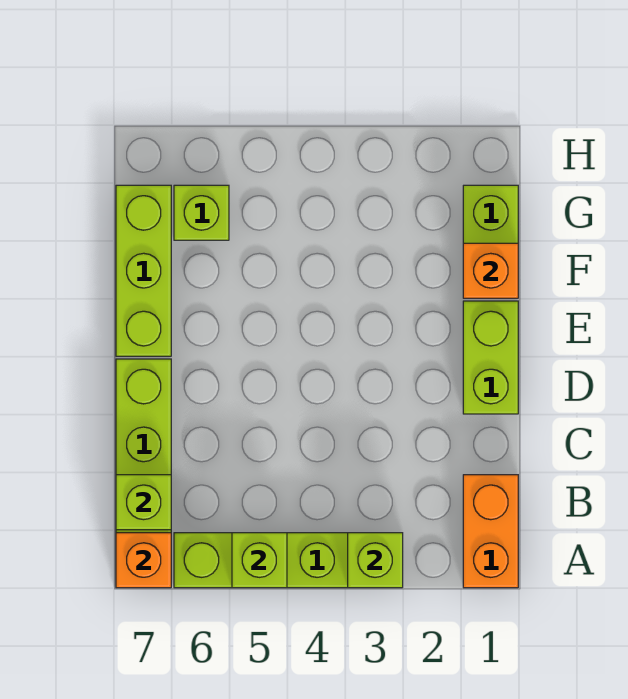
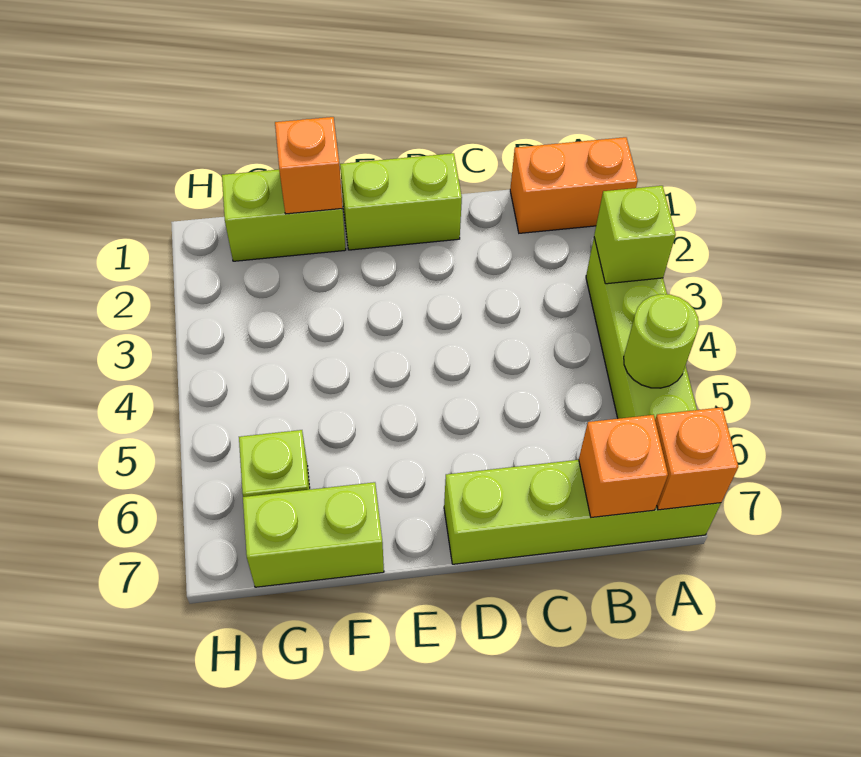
lime brick A5 level 2 -> lime round brick A5 level 2
lime brick B7 level 2 -> orange brick B7 level 2
lime brick E7:G7 level 1 -> lime brick F7:G7 level 1

